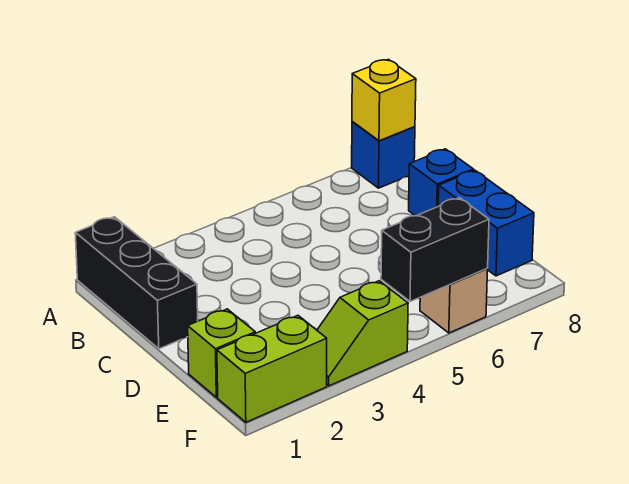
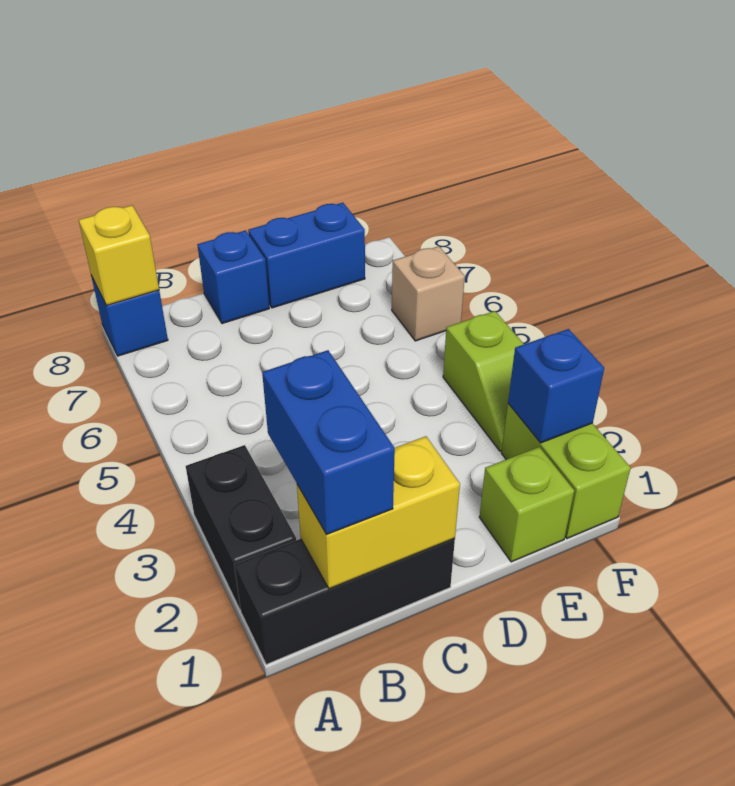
none -> yellow brick B1:C1 level 2
none -> blue brick B1:B2 level 3
none -> blue brick F2 level 2
black brick F5:F6 level 2 -> black brick A2:A3 level 1

